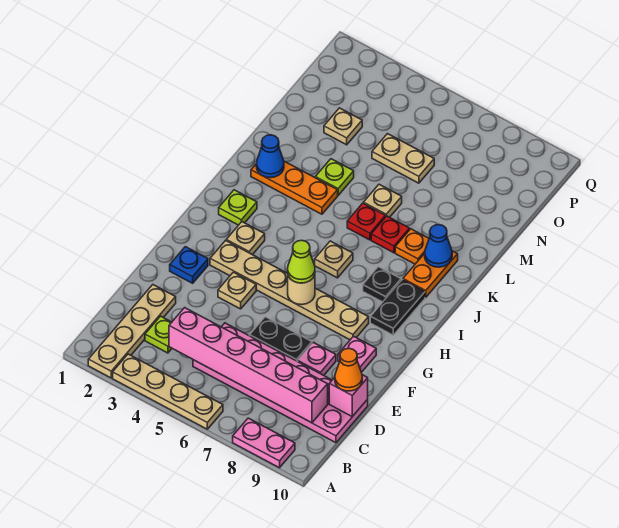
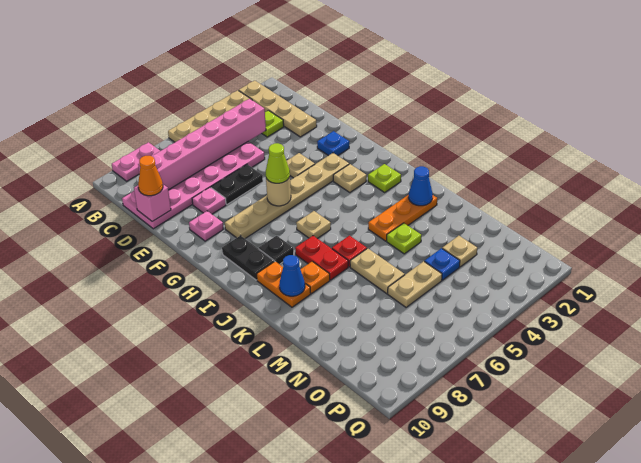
red plate K7 level 1 -> red plate J7:K7 level 1
tan plate L6 level 1 -> tan plate L6:M6 level 1
none -> blue plate N4 level 1

